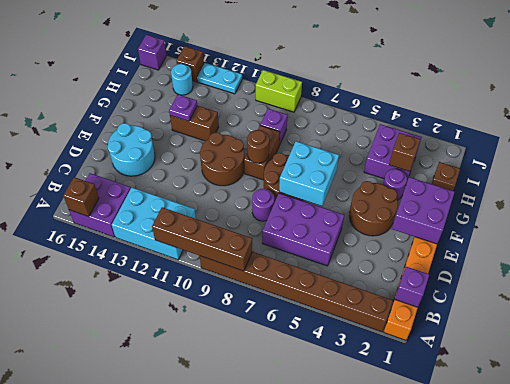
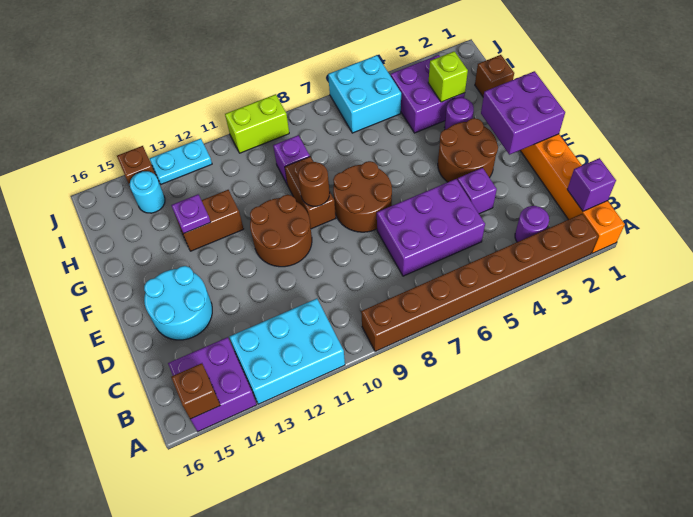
brown brick A8:A11 level 2 -> none
purple round brick D8 level 1 -> purple round brick B3 level 1
cyan brick E6:F7 level 2 -> cyan brick I5:J6 level 1
brown brick H3 level 2 -> lime brick H3 level 2
purple brick J16 level 1 -> purple brick D4 level 1

